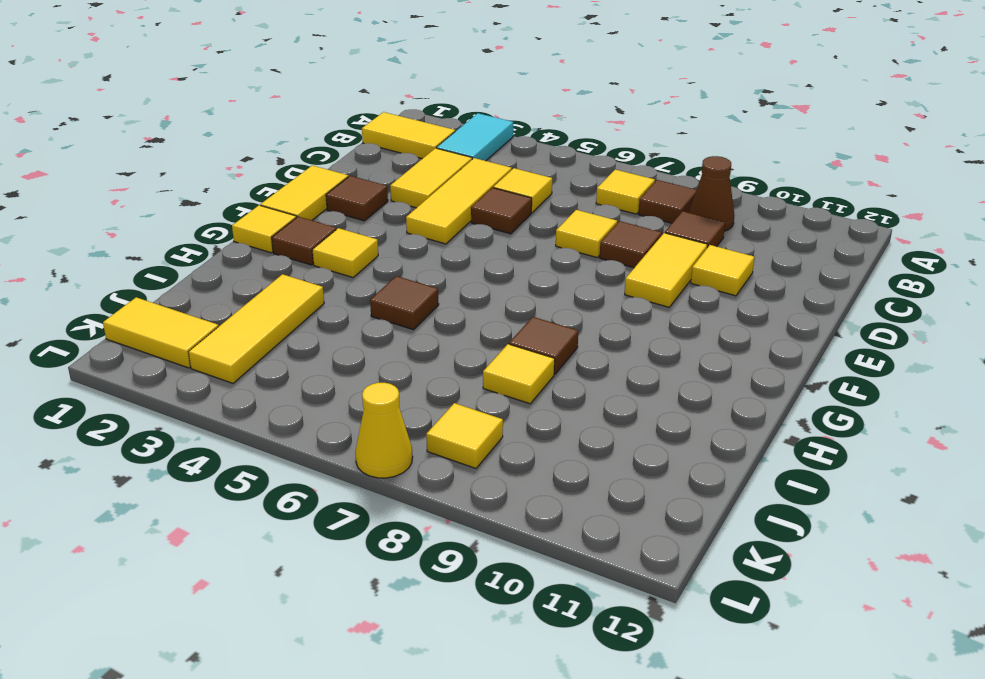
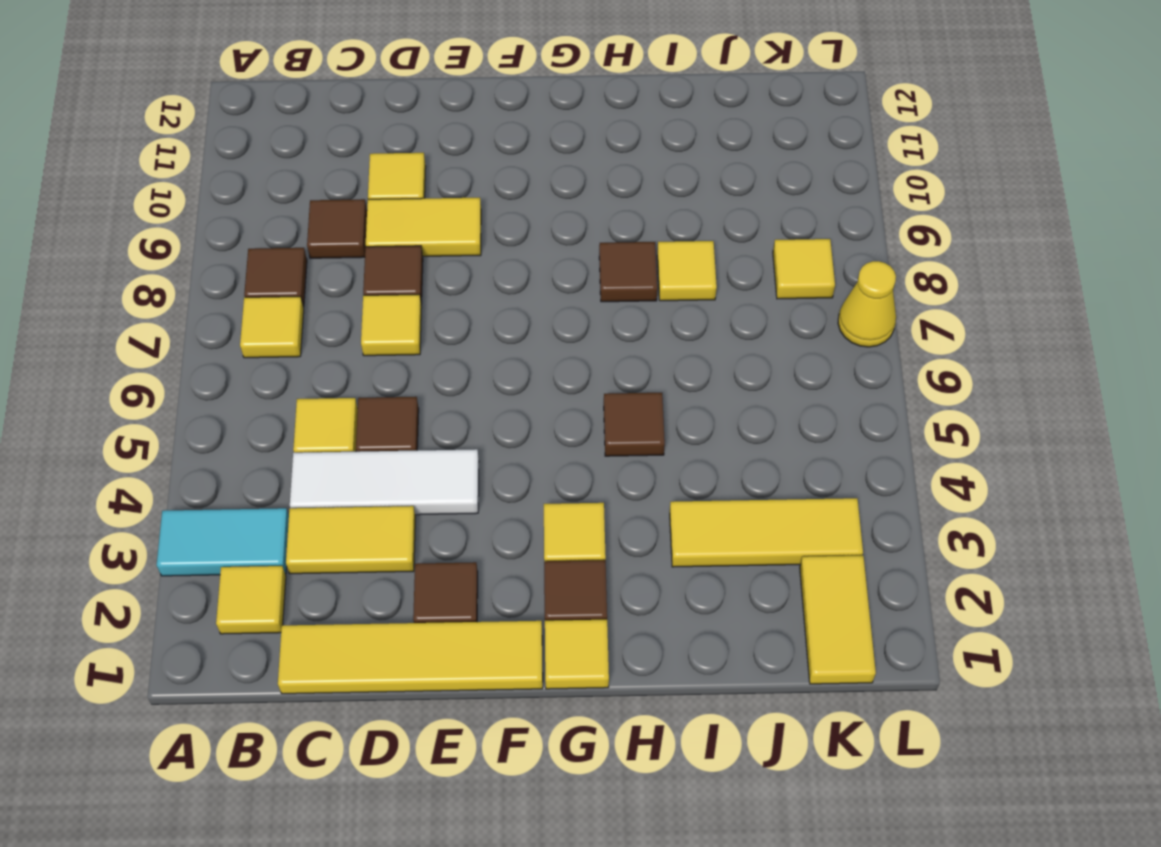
yellow tile B1:B2 level 1 -> yellow tile B2 level 1
brown cone B9 level 1 -> none
yellow tile C4:E4 level 1 -> white tile C4:E4 level 1
yellow tile E1:F1 level 1 -> yellow tile C1:F1 level 1

